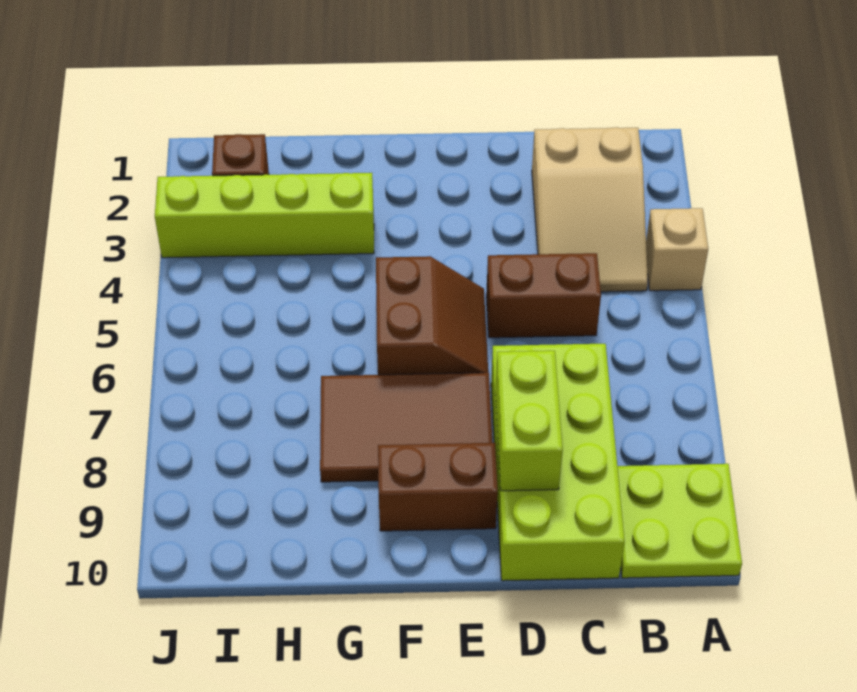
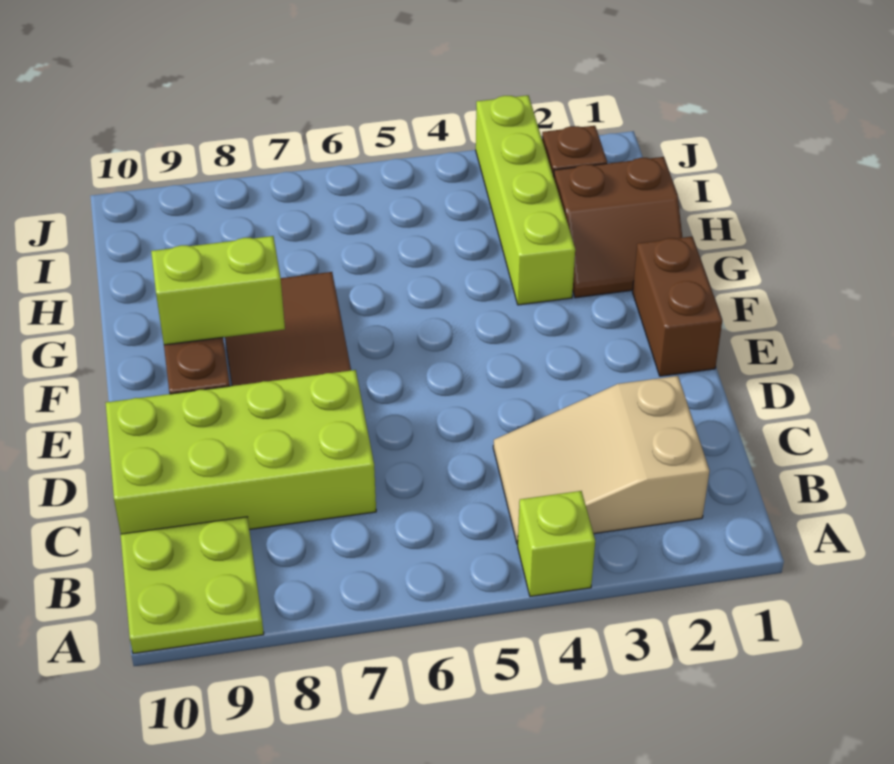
tan brick A4 level 1 -> lime brick A4 level 1
brown brick C5:D5 level 1 -> brown brick E1:F1 level 1
lime brick D8:D9 level 2 -> lime brick F8:F9 level 2
brown slope E5:F6 level 1 top F -> brown slope G1:H2 level 1 top H

